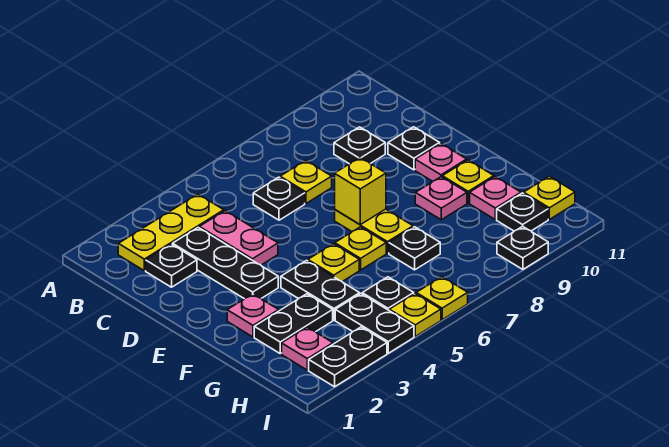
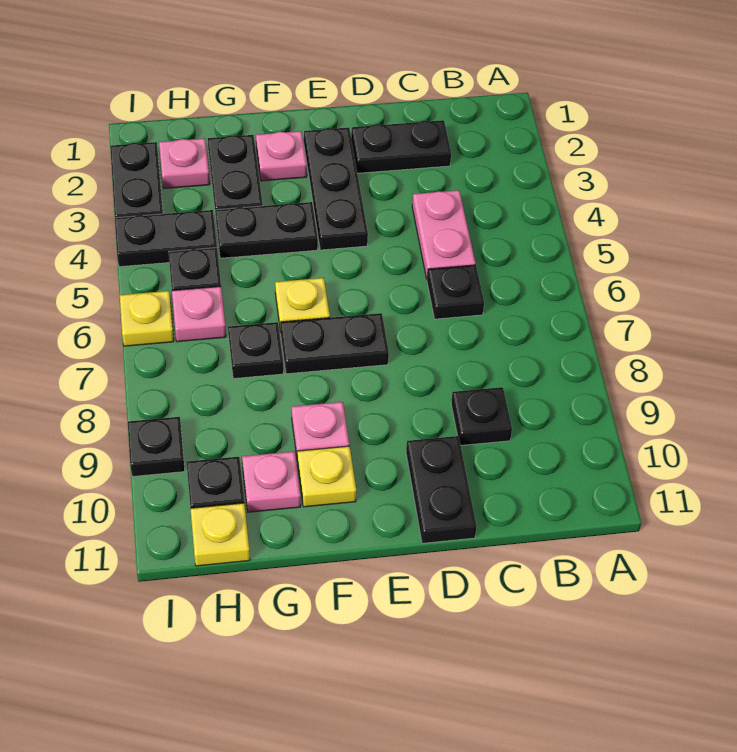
yellow plate B2:B4 level 1 -> none
black plate C2 level 1 -> black plate C2:D2 level 1
black plate C3:E3 level 1 -> black plate E2:E4 level 1
pink plate C4:D4 level 1 -> pink plate C4:C5 level 1
yellow plate C7 level 1 -> none
black plate D10 level 1 -> black plate D10:D11 level 1
yellow plate E7:F7 level 1 -> black plate E7:F7 level 1
yellow brick E7 level 2 -> none
pink plate E10 level 1 -> pink plate H6 level 1
yellow plate F5 level 1 -> none
yellow plate I5 level 1 -> none

